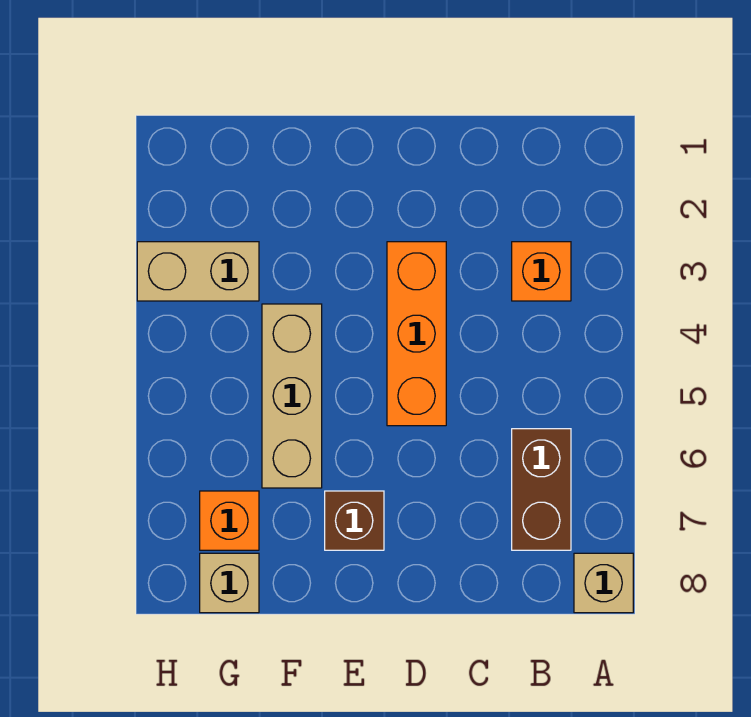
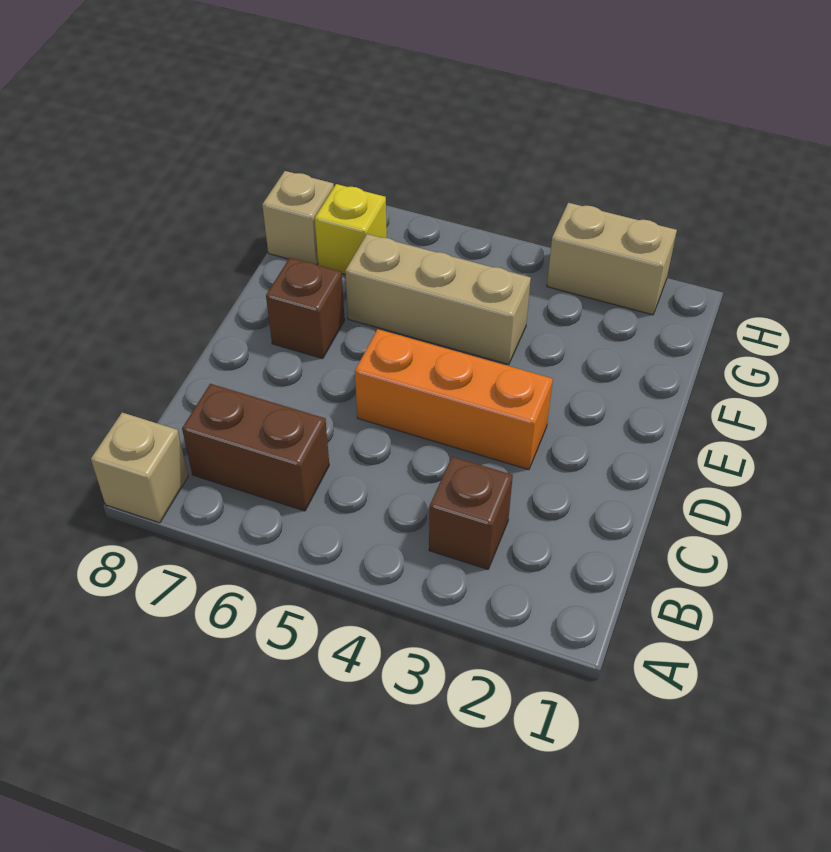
orange brick B3 level 1 -> brown brick B3 level 1
tan brick G3:H3 level 1 -> tan brick H2:H3 level 1
orange brick G7 level 1 -> yellow brick G7 level 1

